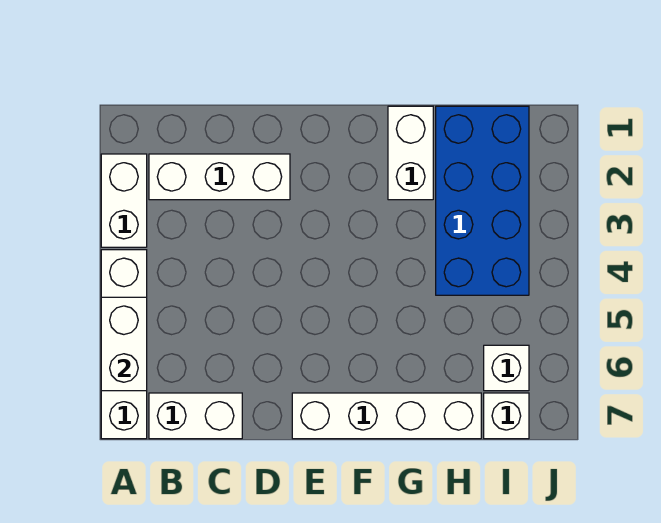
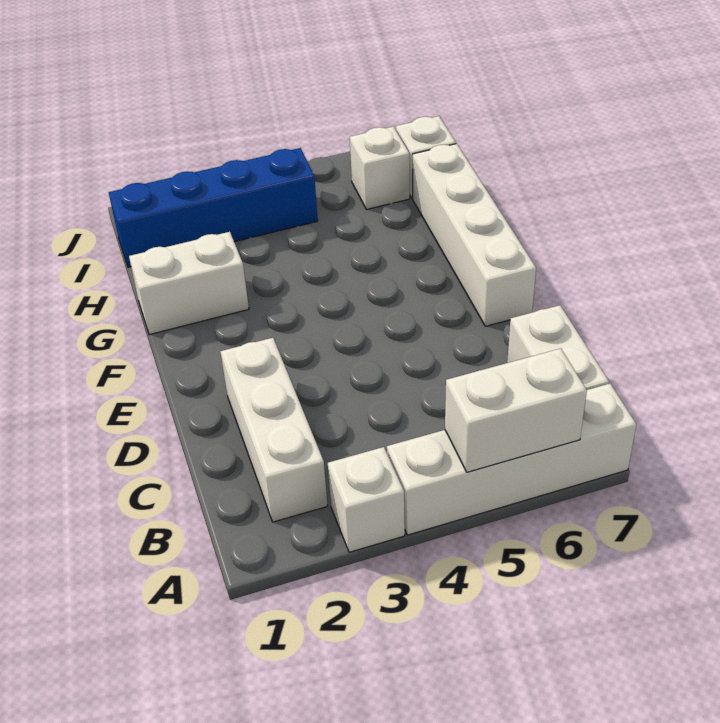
white brick A2:A3 level 1 -> white brick A3 level 1
blue brick H1:I4 level 1 -> blue brick I1:I4 level 1

